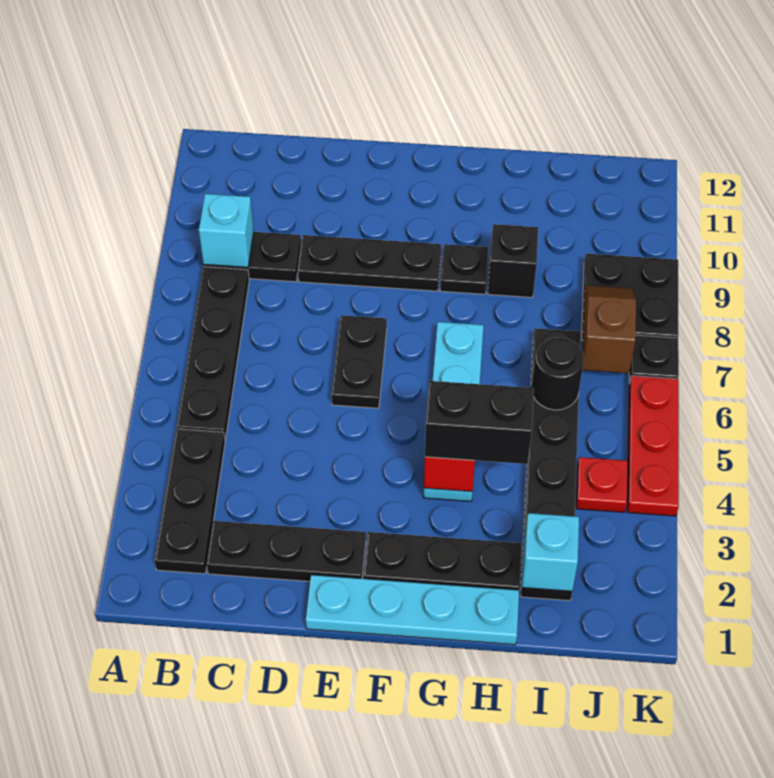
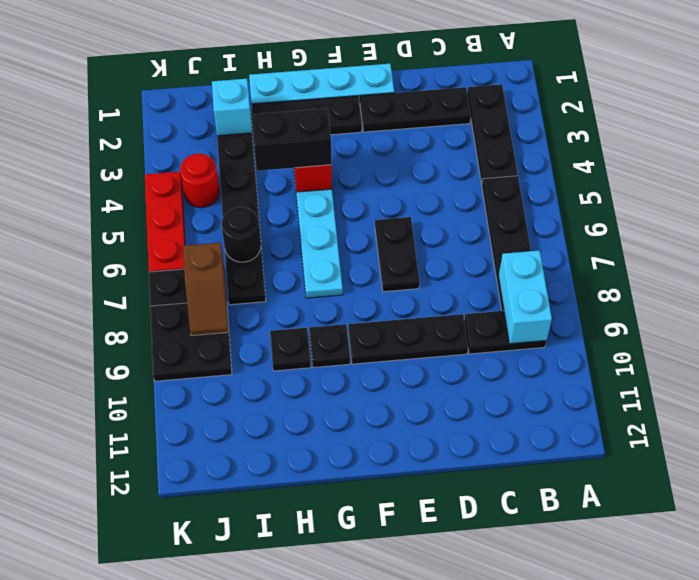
cyan brick B9 level 2 -> cyan brick B8:B9 level 2
black brick H9 level 1 -> black plate H9 level 1
red plate J4 level 1 -> red round brick J4 level 1

